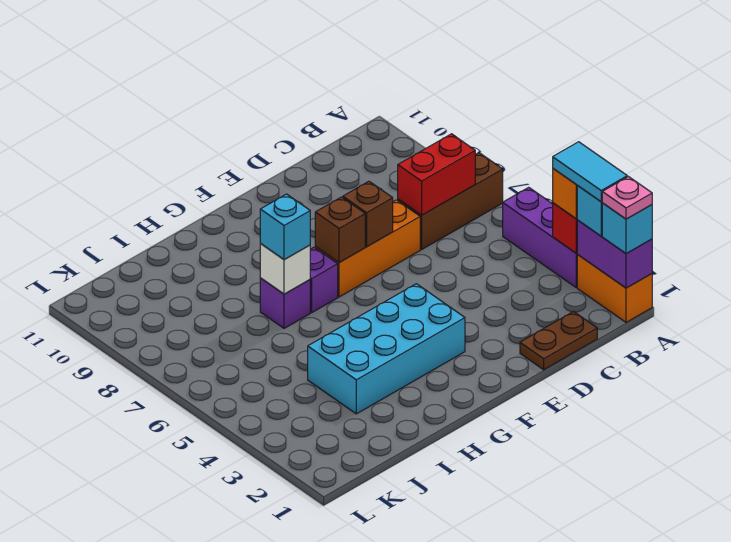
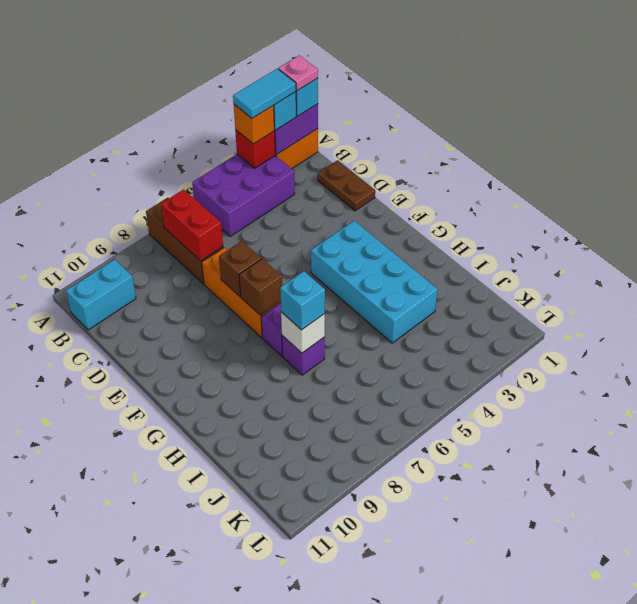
purple brick A3:A5 level 1 -> purple brick A3:B5 level 1
none -> cyan brick B10:B11 level 1

